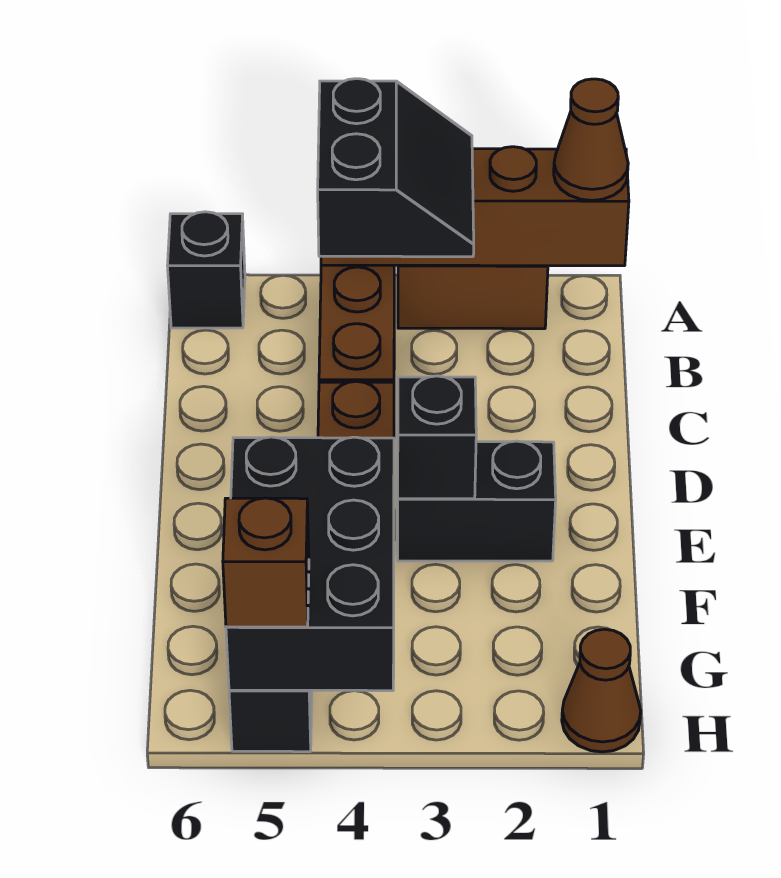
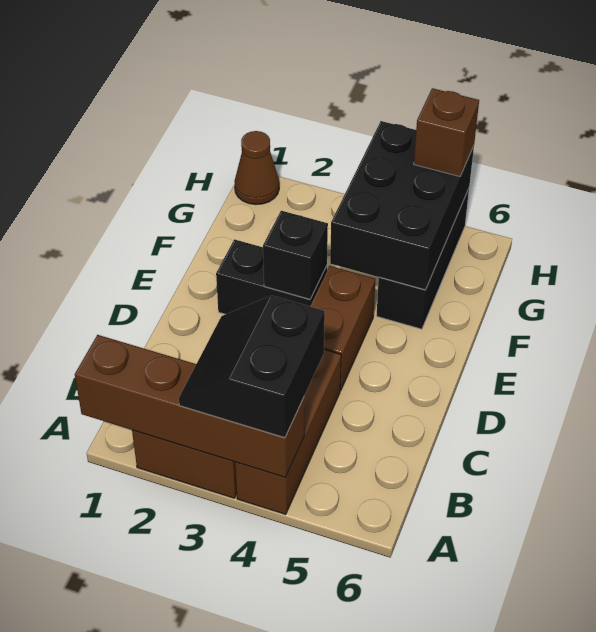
brown cone A1 level 3 -> none
black brick A6 level 1 -> none

